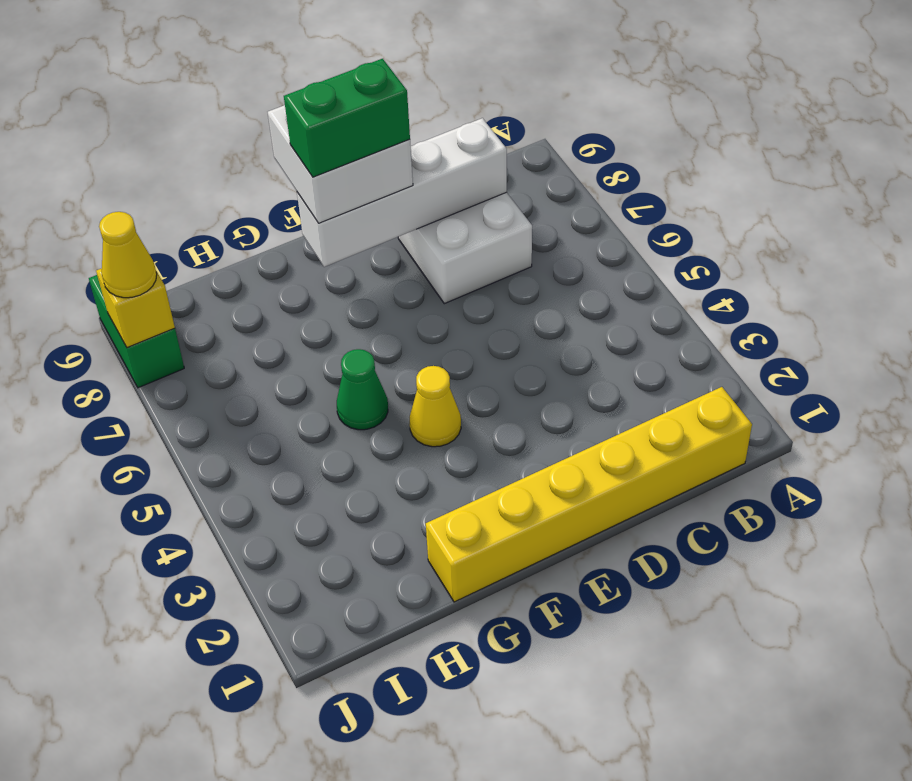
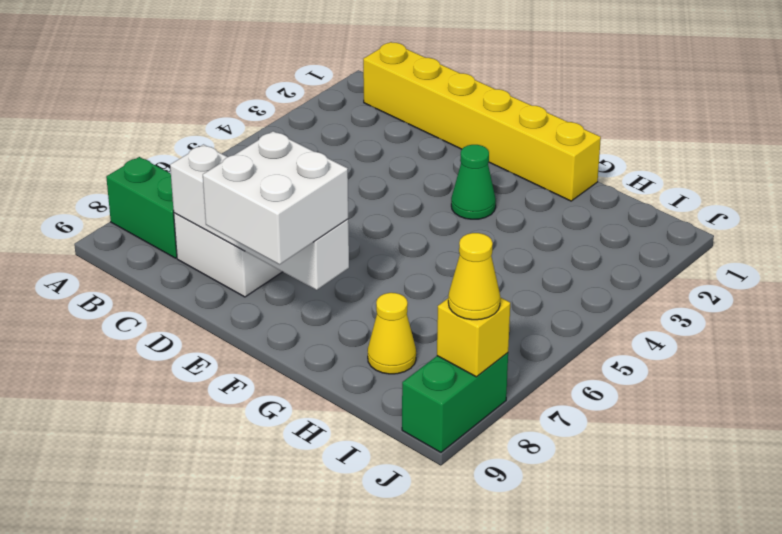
green brick E8:F8 level 4 -> green brick A8:B8 level 1
yellow cone F4 level 1 -> yellow cone H8 level 1
green cone G5 level 1 -> green cone F3 level 1

